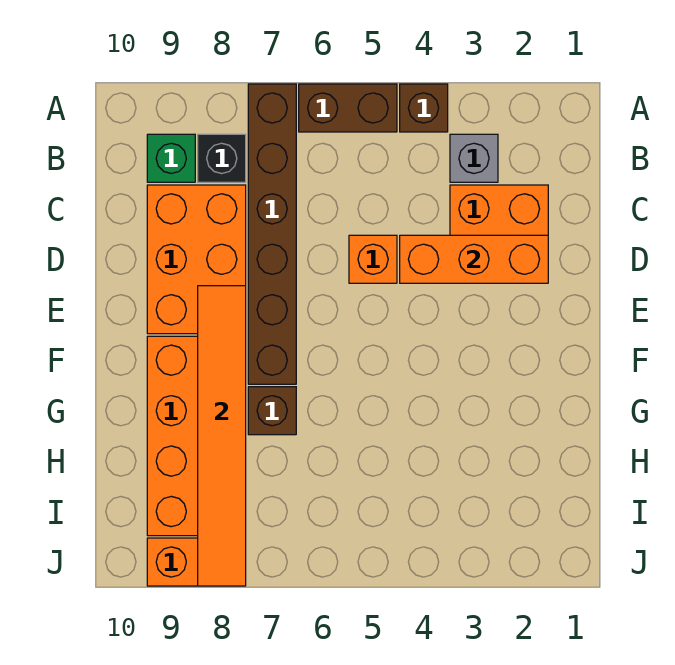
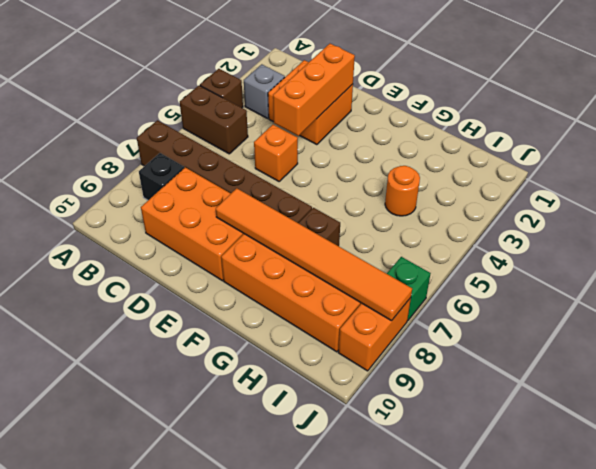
brown brick A5:A6 level 1 -> brown brick A5:B5 level 1
green brick B9 level 1 -> green brick J7 level 1
none -> orange round brick H4 level 1

